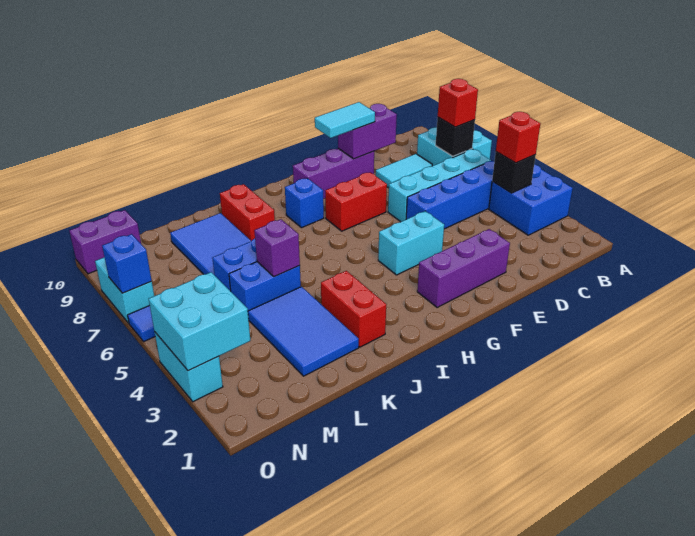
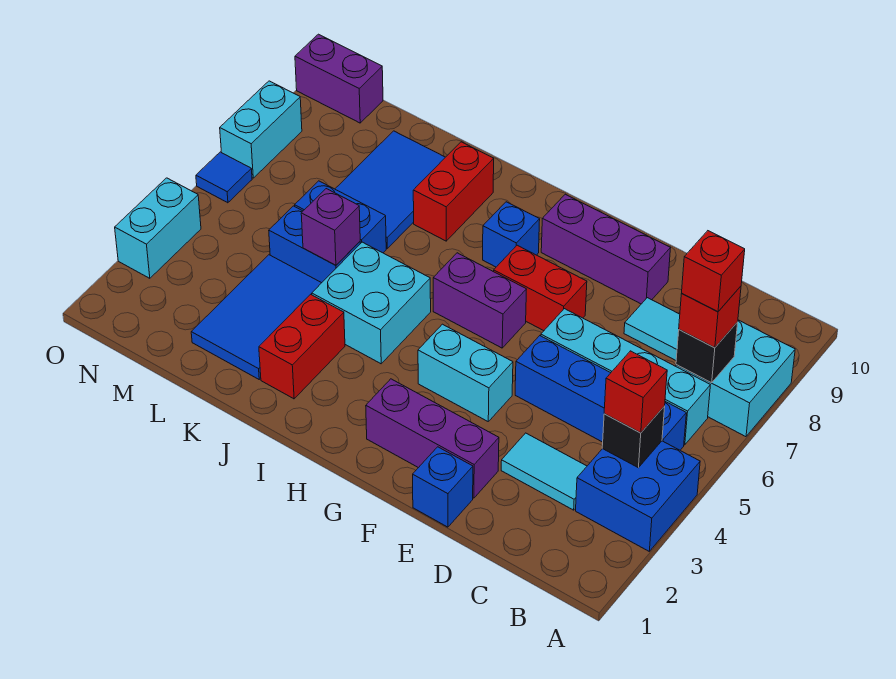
none -> red brick B7 level 4
purple brick D9:E9 level 2 -> purple brick G6:H6 level 1
cyan tile E9:F9 level 3 -> cyan tile C3:D3 level 1
cyan brick N3:O4 level 2 -> cyan brick I4:J5 level 1
blue brick O7 level 2 -> blue brick E1 level 1

